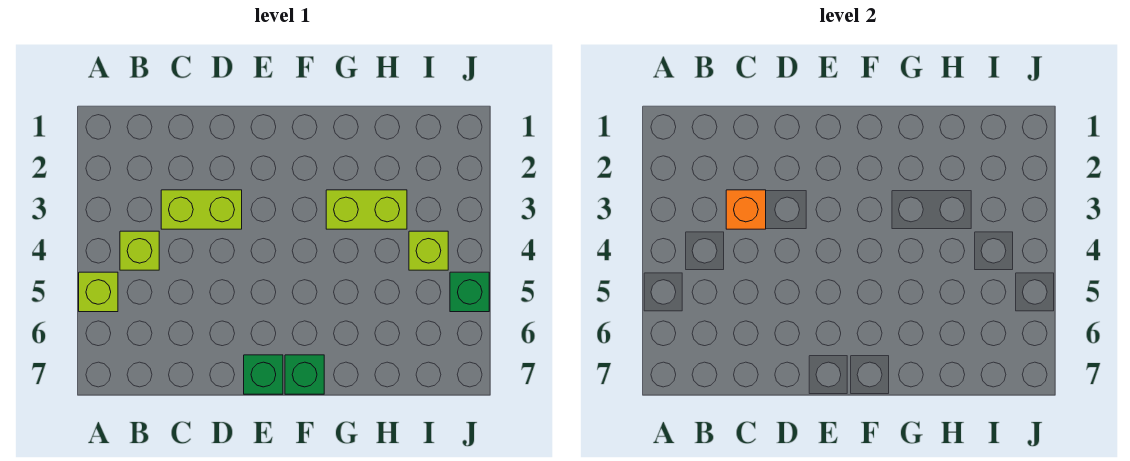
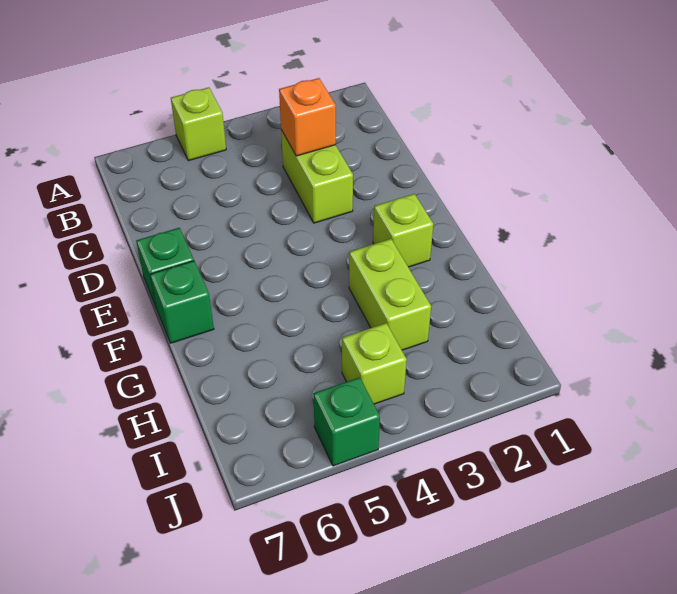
lime brick B4 level 1 -> lime brick F2 level 1

